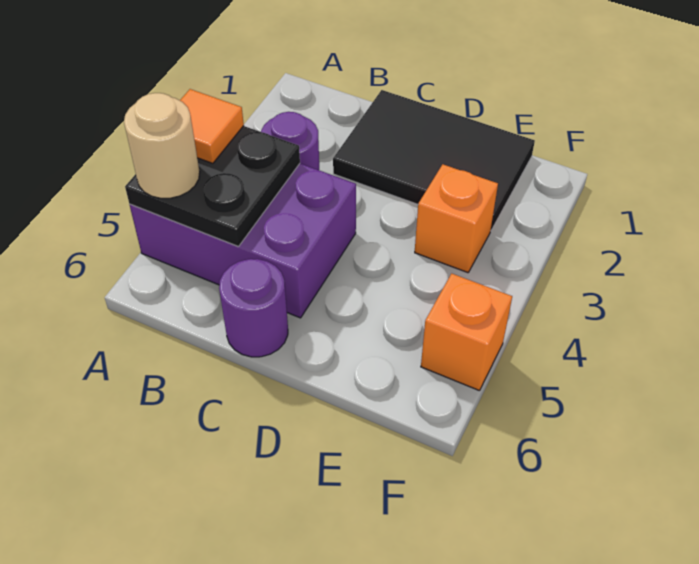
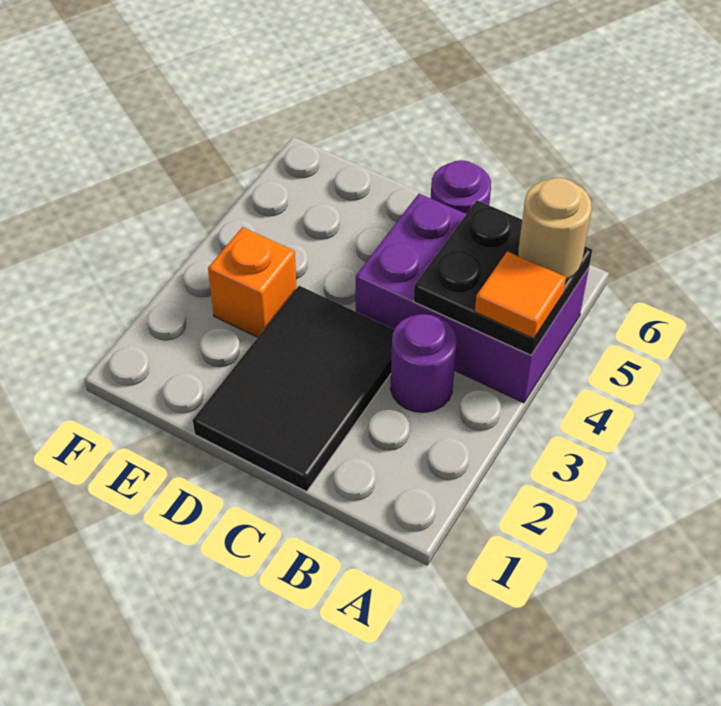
black tile C1:E2 level 1 -> black tile C1:D3 level 1
orange brick F5 level 1 -> none

